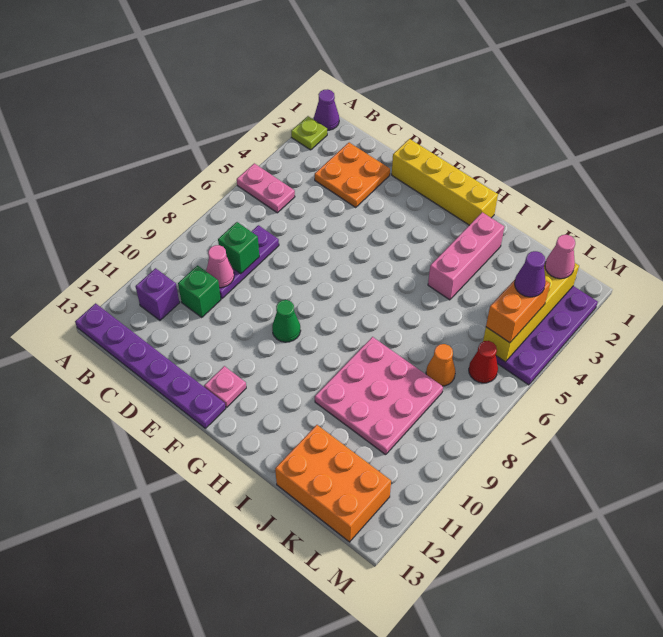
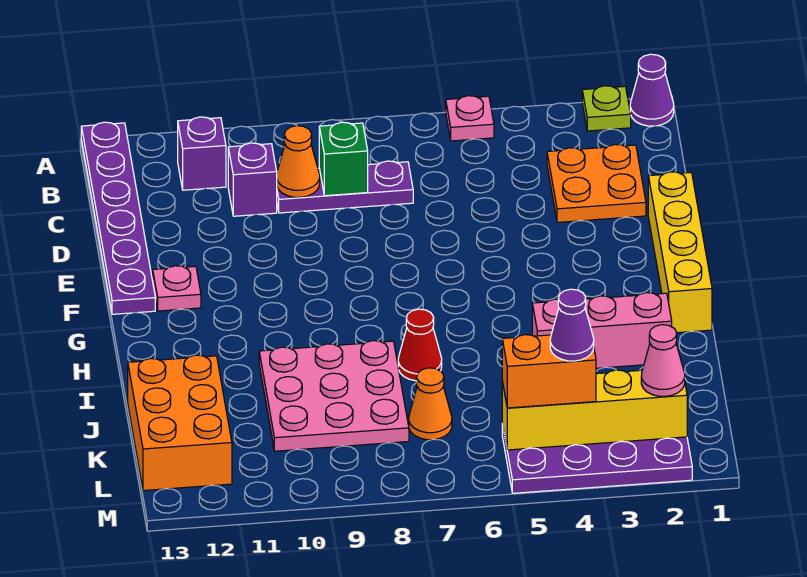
pink plate A5:B5 level 1 -> pink plate A5 level 1
pink cone C9 level 2 -> orange cone C9 level 2
green brick C10 level 1 -> purple brick C10 level 1
green cone F9 level 1 -> none
red cone L6 level 1 -> red cone I7 level 1

